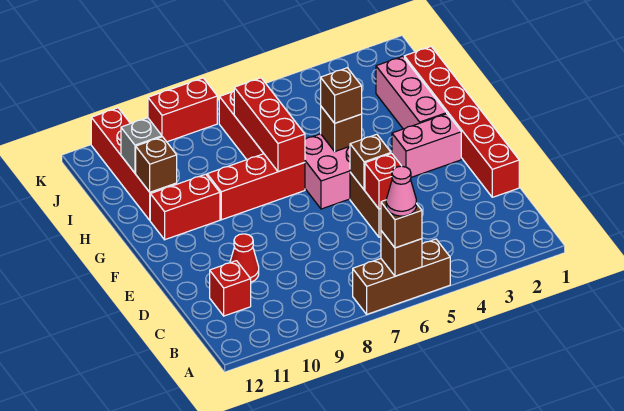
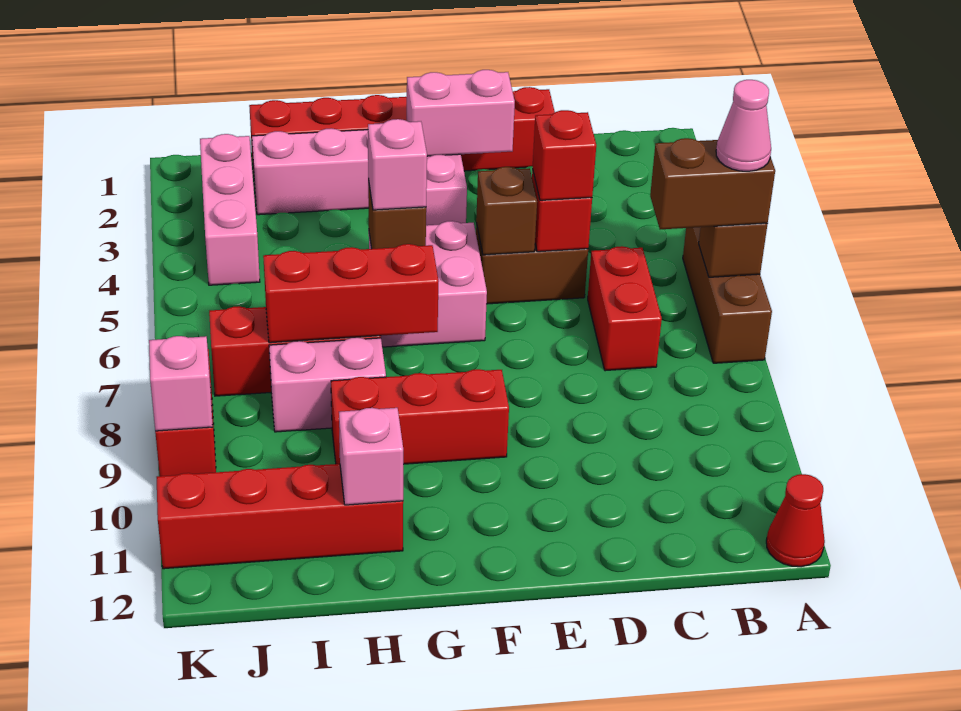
brown brick A6 level 3 -> brown brick A6:B6 level 3
red brick C11 level 1 -> red brick D5 level 3
red cone D10 level 1 -> red cone A12 level 1
none -> pink brick E2:F2 level 2
brown brick G5 level 3 -> pink brick G5 level 3
red brick G7:G9 level 1 -> red brick F9:H9 level 1
red brick G10:G11 level 1 -> red brick C6:C7 level 1
none -> pink brick H8:I8 level 1
brown brick H11 level 2 -> pink brick H11 level 2
grey brick I11 level 2 -> none
none -> pink brick J2:J4 level 1
none -> pink brick K9 level 2

